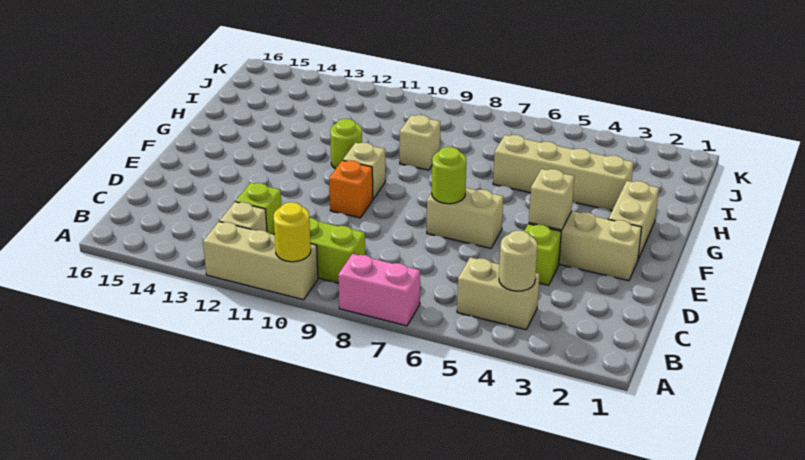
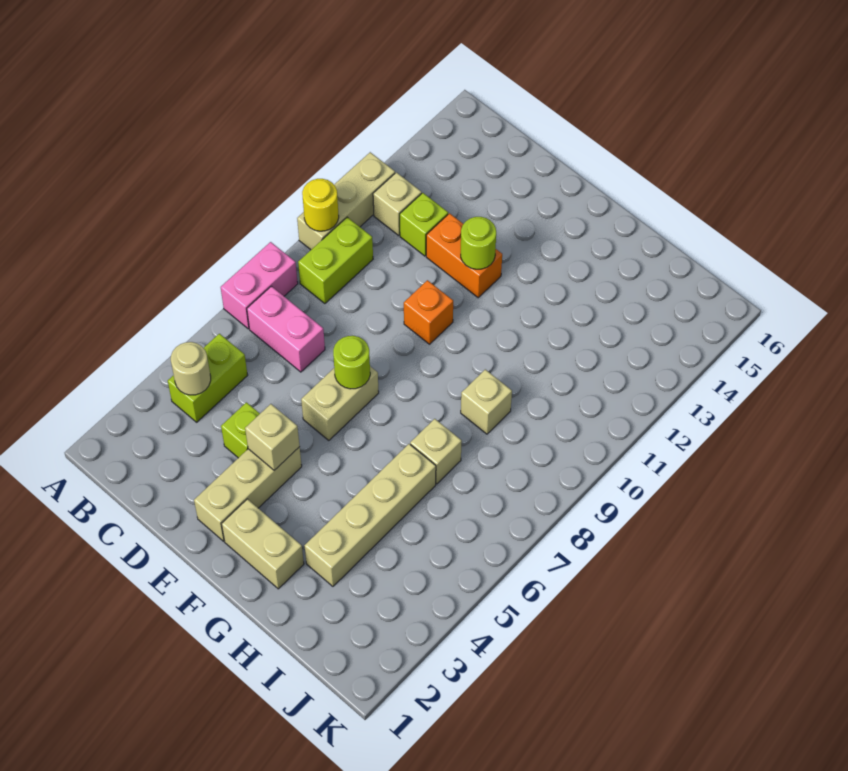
tan brick B4:B5 level 1 -> lime brick B4:B5 level 1
none -> pink brick B7:C7 level 1
none -> orange brick D12:E12 level 1
tan brick F10 level 1 -> tan brick H7 level 1
lime round brick G11 level 1 -> lime round brick E12 level 2

